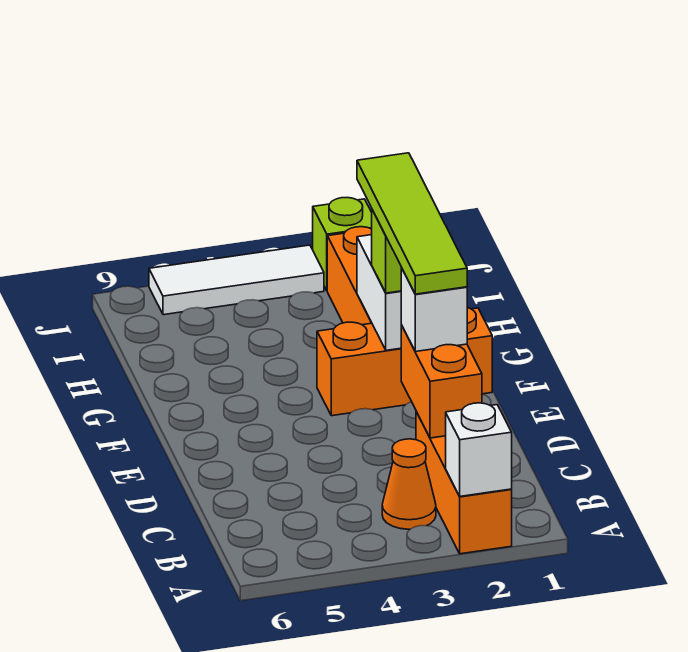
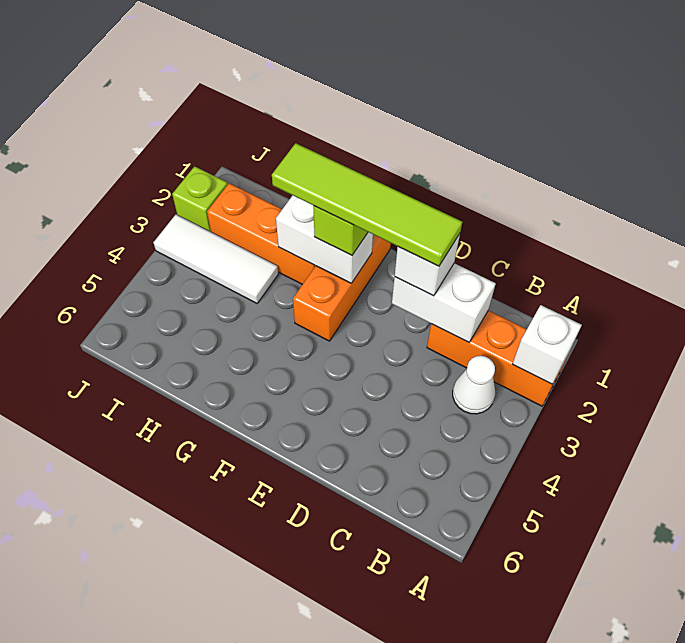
orange cone B3 level 1 -> white cone B3 level 1
orange brick C2:D2 level 2 -> white brick C2:D2 level 2
white tile J3:J5 level 1 -> white tile H3:J3 level 1

